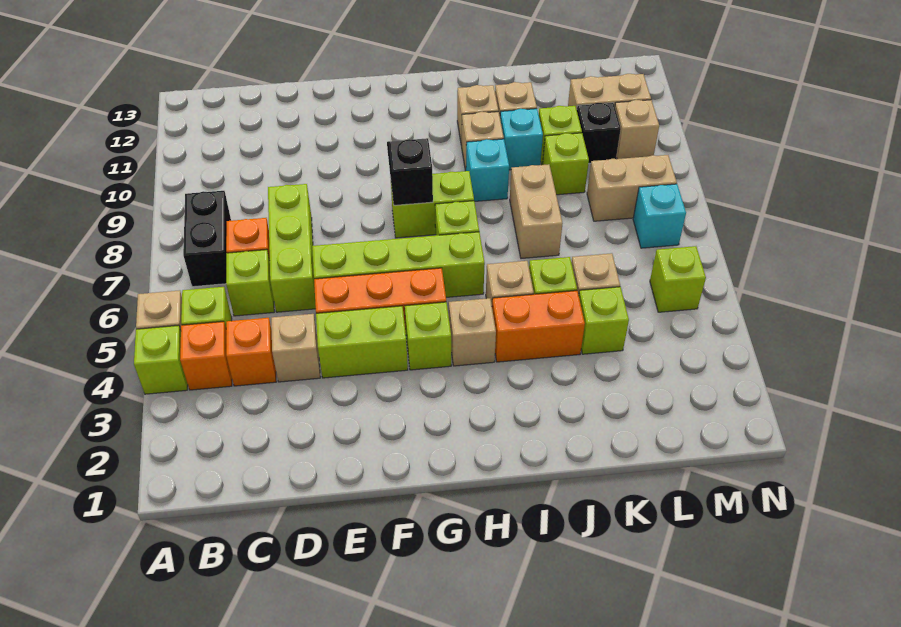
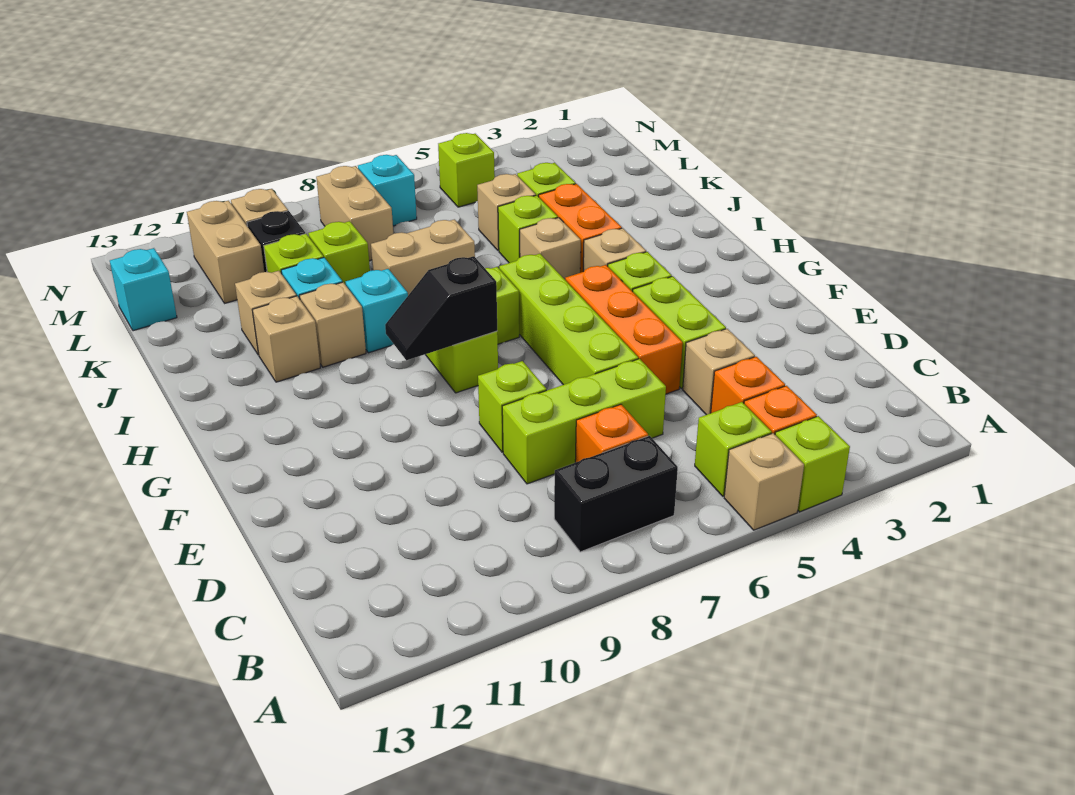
lime brick C6 level 1 -> lime brick E8 level 1
none -> cyan brick L13 level 1

